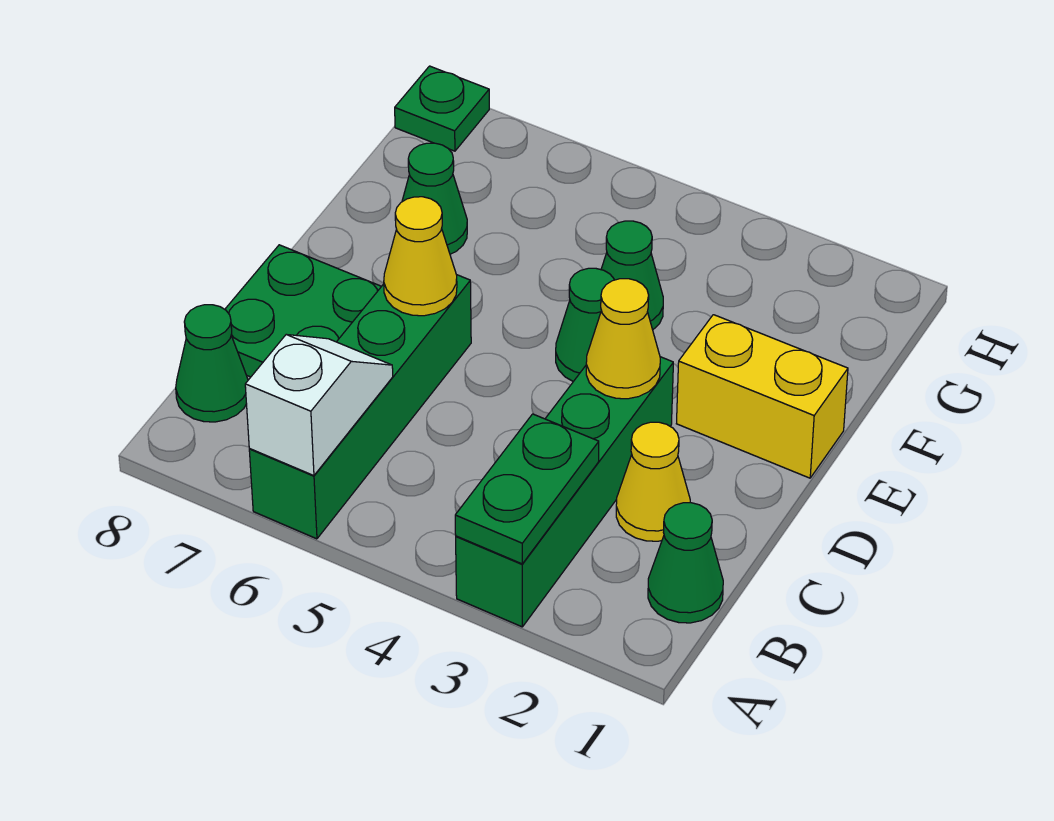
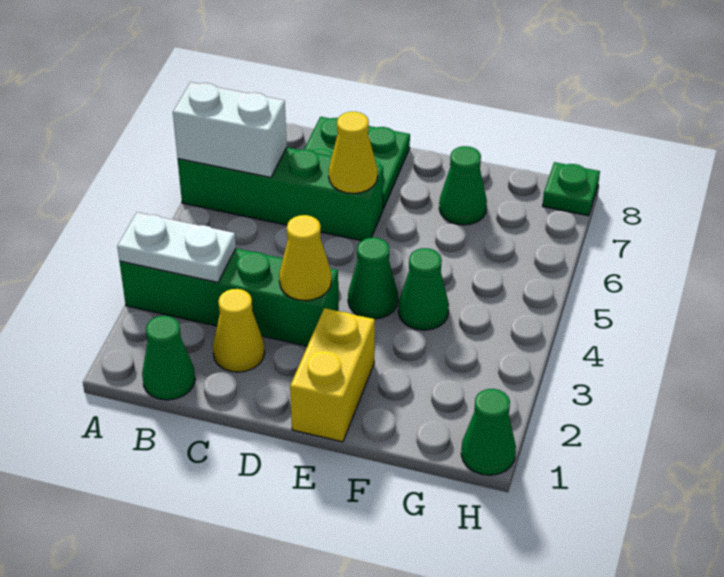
green plate A3:B3 level 2 -> white plate A3:B3 level 2
white slope A6:B6 level 2 top A -> white brick A6:B6 level 2
green cone B8 level 1 -> green cone H1 level 1

